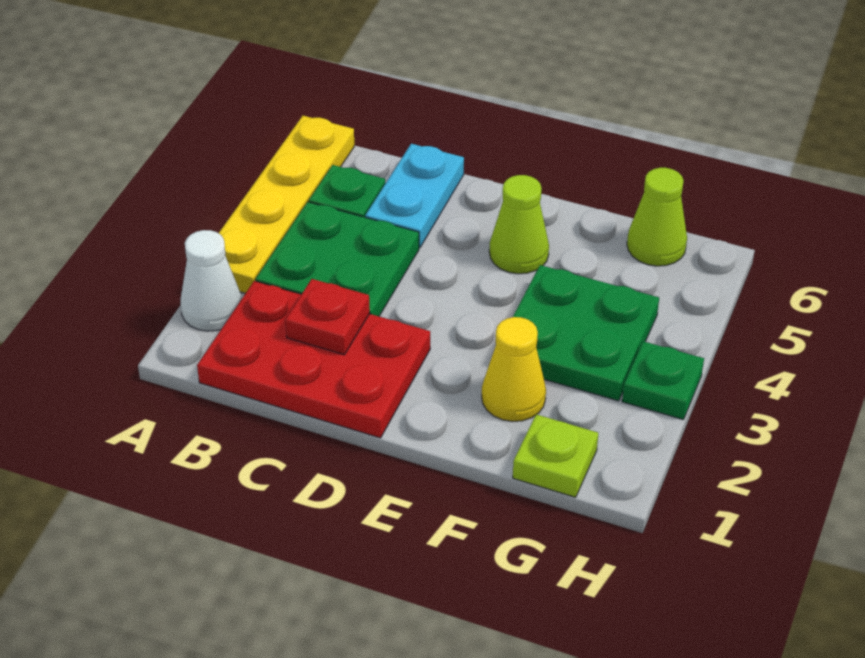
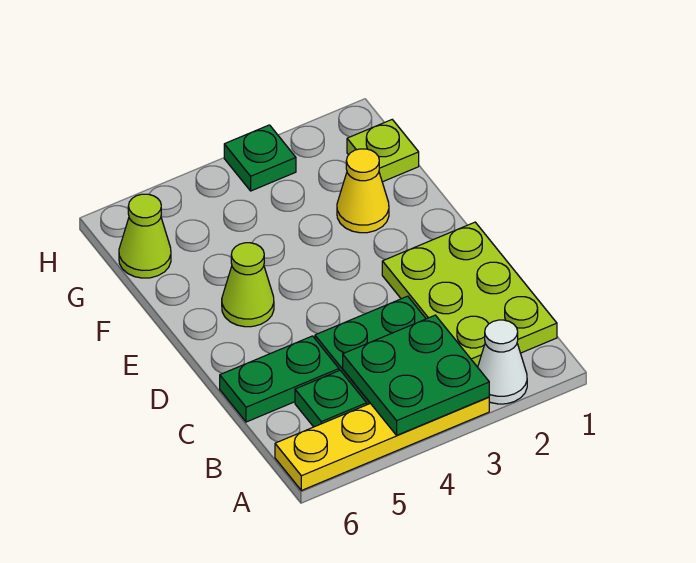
red plate B1:D2 level 1 -> lime plate B1:D2 level 1
red plate C2 level 2 -> none
cyan plate C5:C6 level 1 -> green plate C5:C6 level 1
green plate F3:G4 level 1 -> green plate A3:B4 level 2

